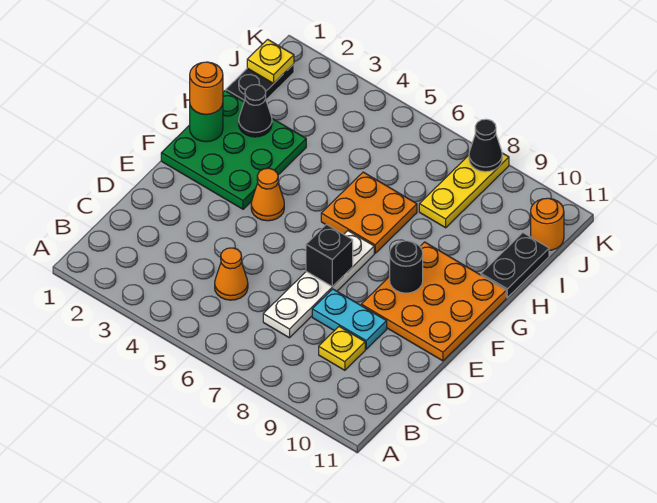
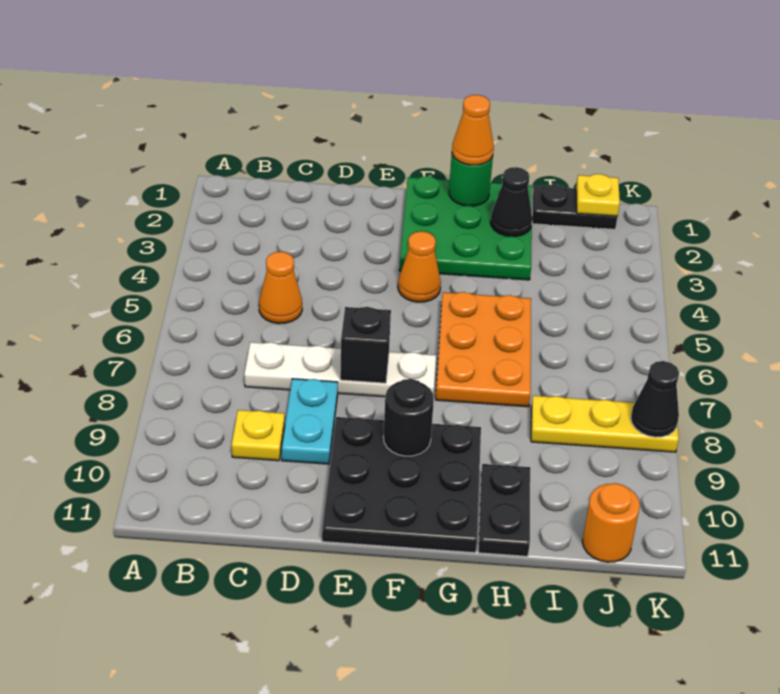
orange plate E9:G11 level 1 -> black plate E9:G11 level 1
orange round brick G1 level 3 -> orange cone G1 level 3
orange plate G6:H7 level 1 -> orange plate G5:H7 level 1
black plate H11:I11 level 1 -> black plate H10:H11 level 1

